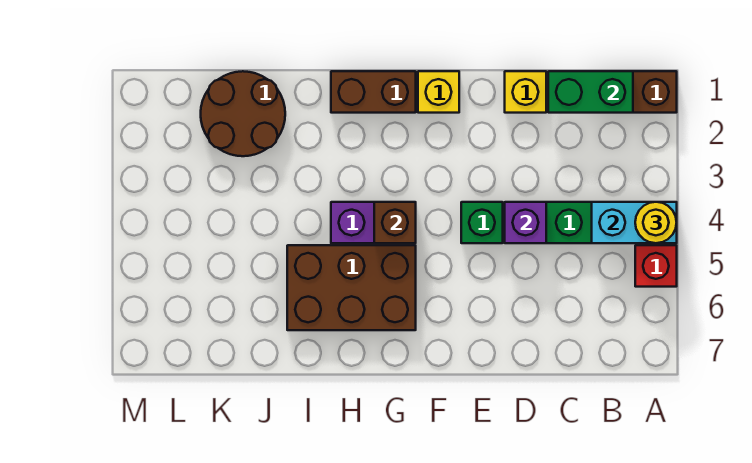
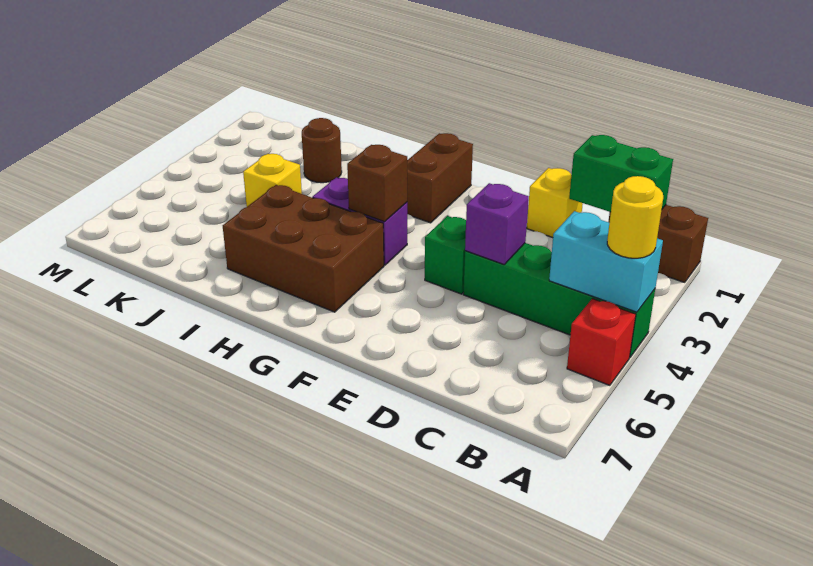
yellow brick F1 level 1 -> yellow brick J4 level 1
brown brick G1:H1 level 1 -> brown brick G1:G2 level 1
brown round brick J1:K2 level 1 -> brown round brick J2 level 1

